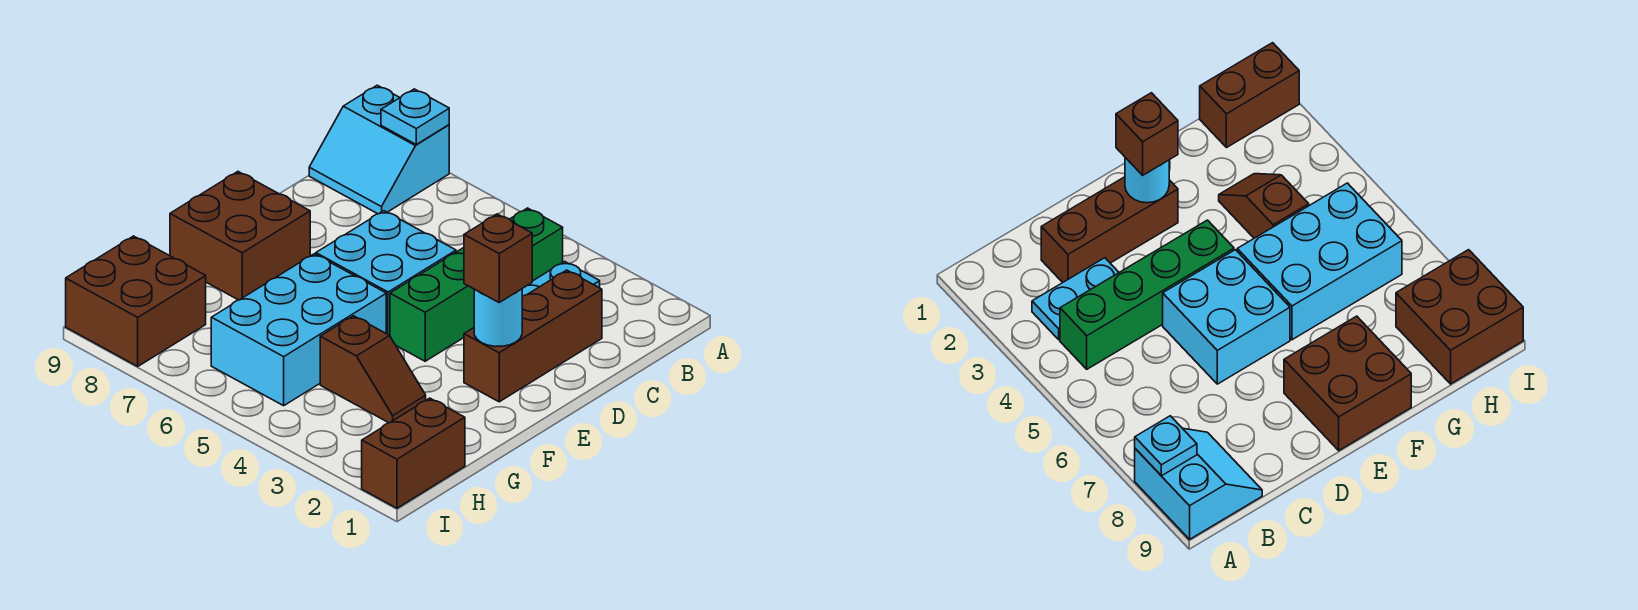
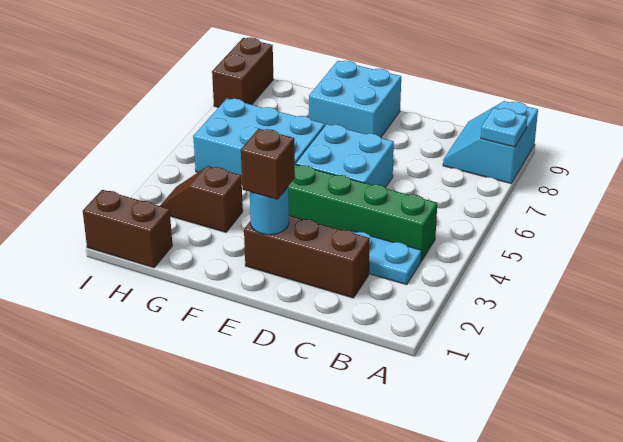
brown brick E8:F9 level 1 -> cyan brick E8:F9 level 1
brown slope G3:G4 level 1 top 4 -> brown slope G3:H3 level 1 top G
brown brick H8:I9 level 1 -> brown brick I8:I9 level 1

